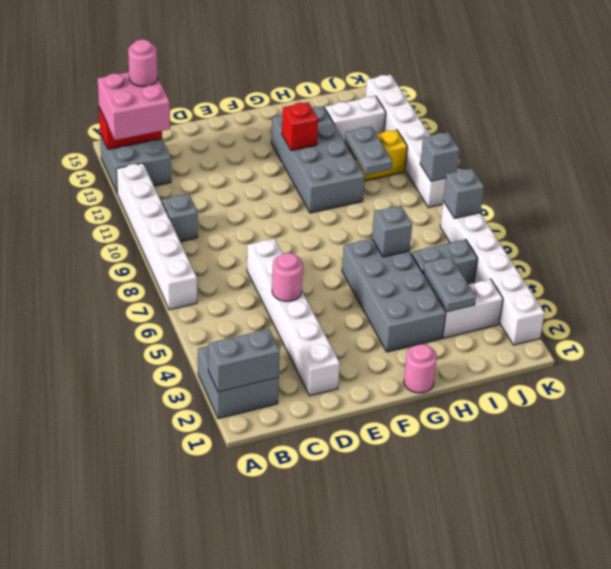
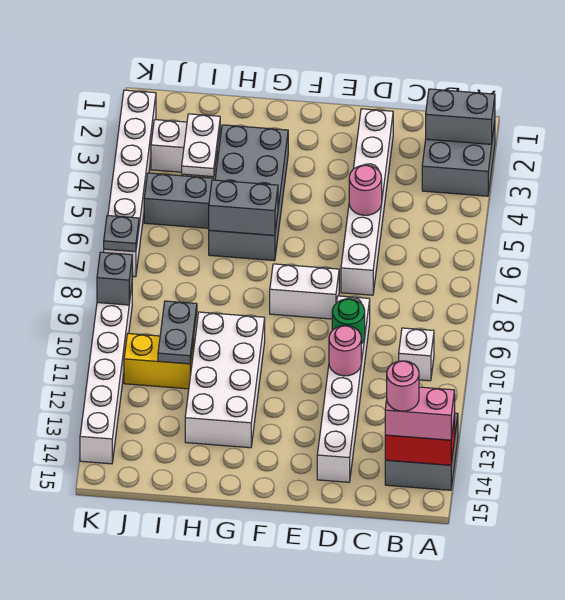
white brick A7:A12 level 1 -> white brick D9:D14 level 1
pink brick A13:B14 level 3 -> pink brick A14:B14 level 3
grey brick B10 level 1 -> white brick B10 level 1
none -> green round brick D10 level 2
pink round brick G1 level 1 -> pink round brick D11 level 2
grey brick G10:H13 level 1 -> white brick G10:H13 level 1
red brick G12 level 2 -> none
grey brick H6 level 2 -> grey brick G6:H6 level 2
grey plate I3:I4 level 2 -> white plate I3:I4 level 2
white brick I13:J13 level 1 -> white brick E8:F8 level 1
grey brick K7 level 2 -> grey plate K7 level 2

